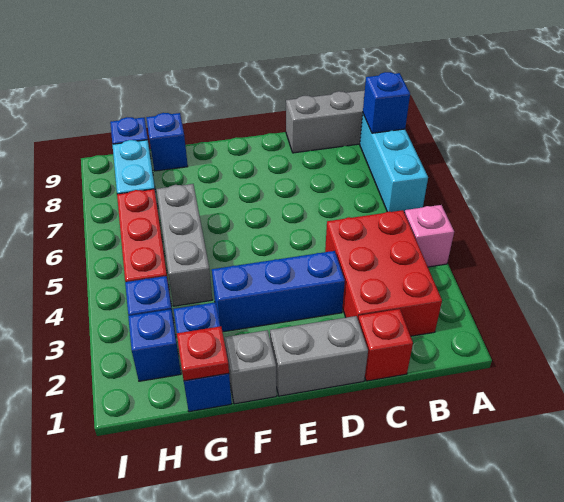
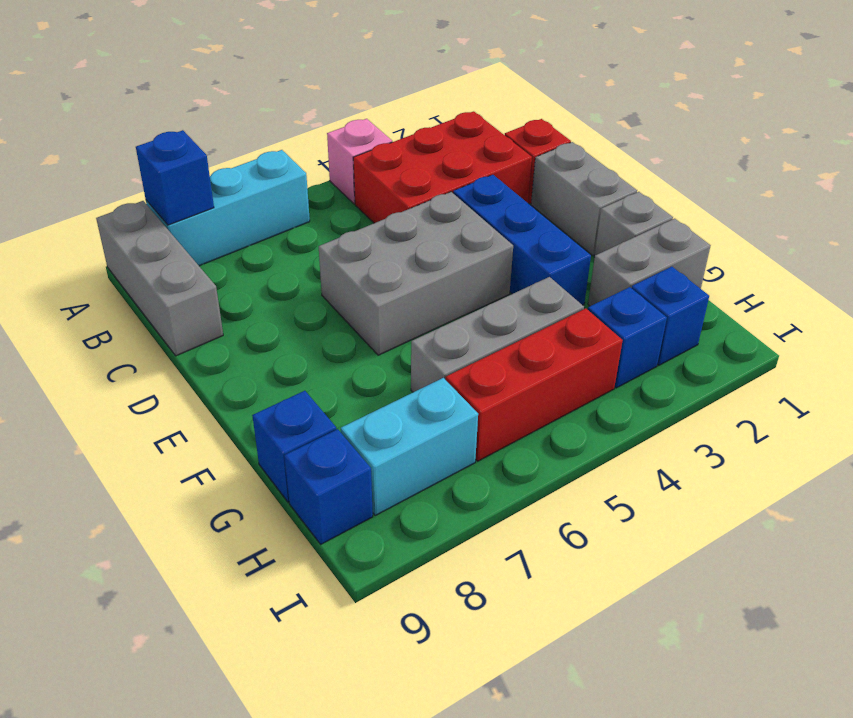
none -> grey brick D4:E6 level 1
blue brick G1:G2 level 1 -> grey brick G1:G2 level 1
red plate G1 level 2 -> none

